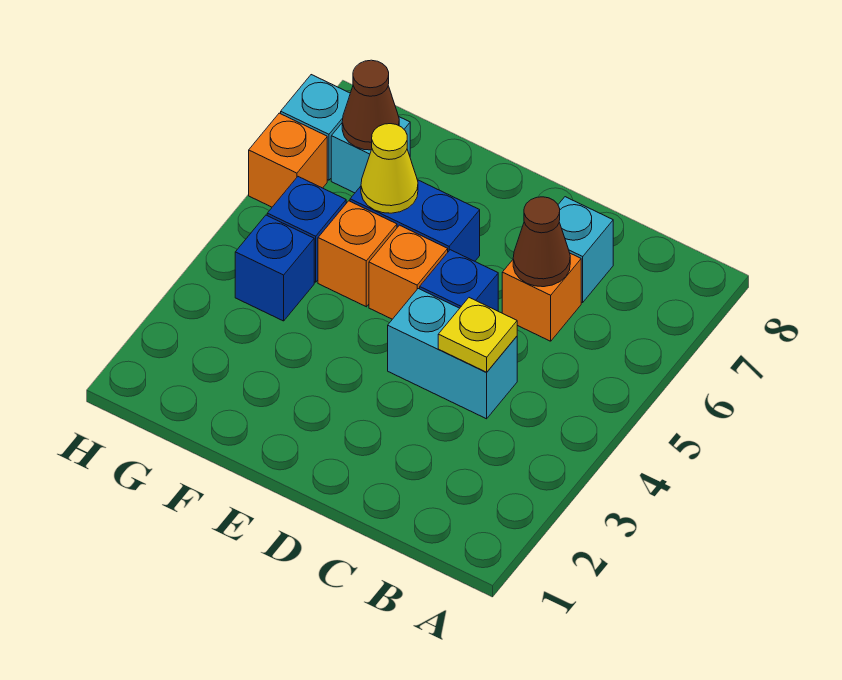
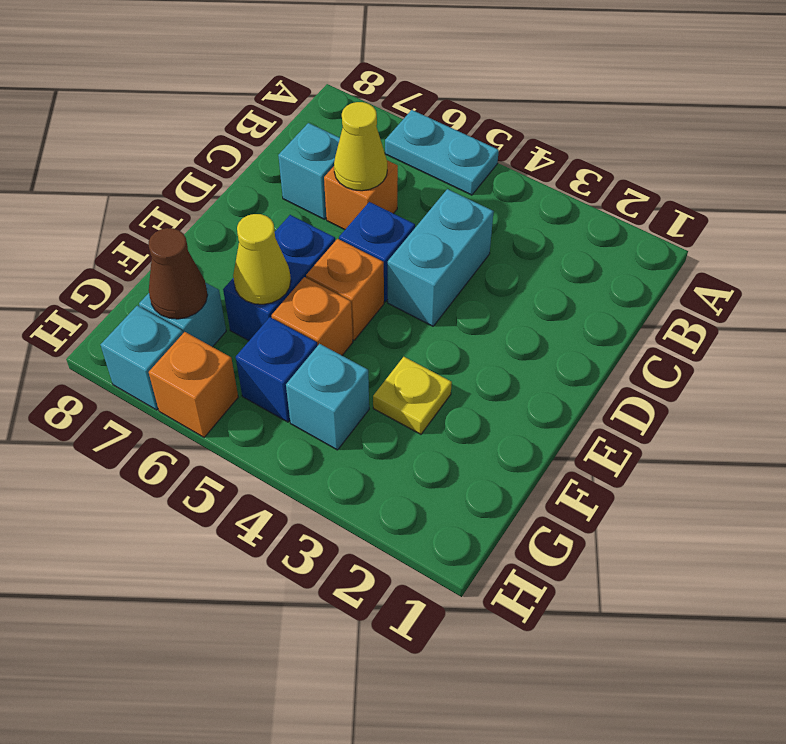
none -> cyan plate A5:A6 level 1
yellow plate C4 level 2 -> yellow plate F3 level 1
brown cone C6 level 2 -> yellow cone C6 level 2
blue brick G4 level 1 -> cyan brick G4 level 1

